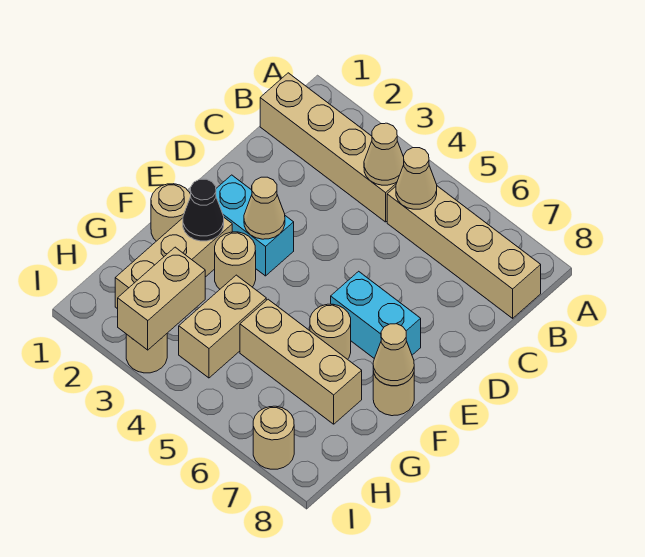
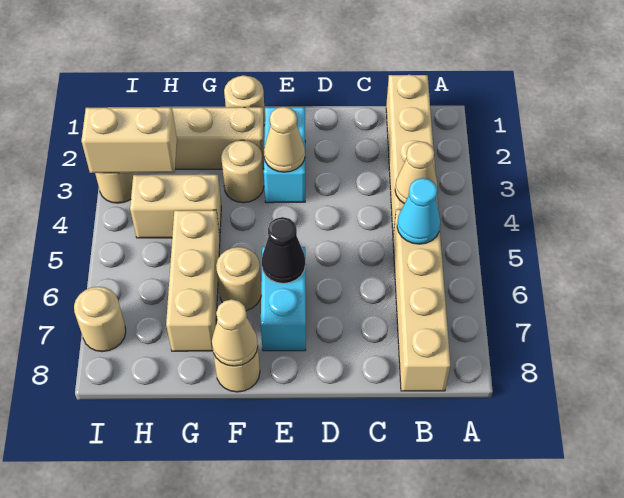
tan cone B5 level 2 -> cyan cone B5 level 2
black cone F2 level 2 -> black cone E6 level 2

